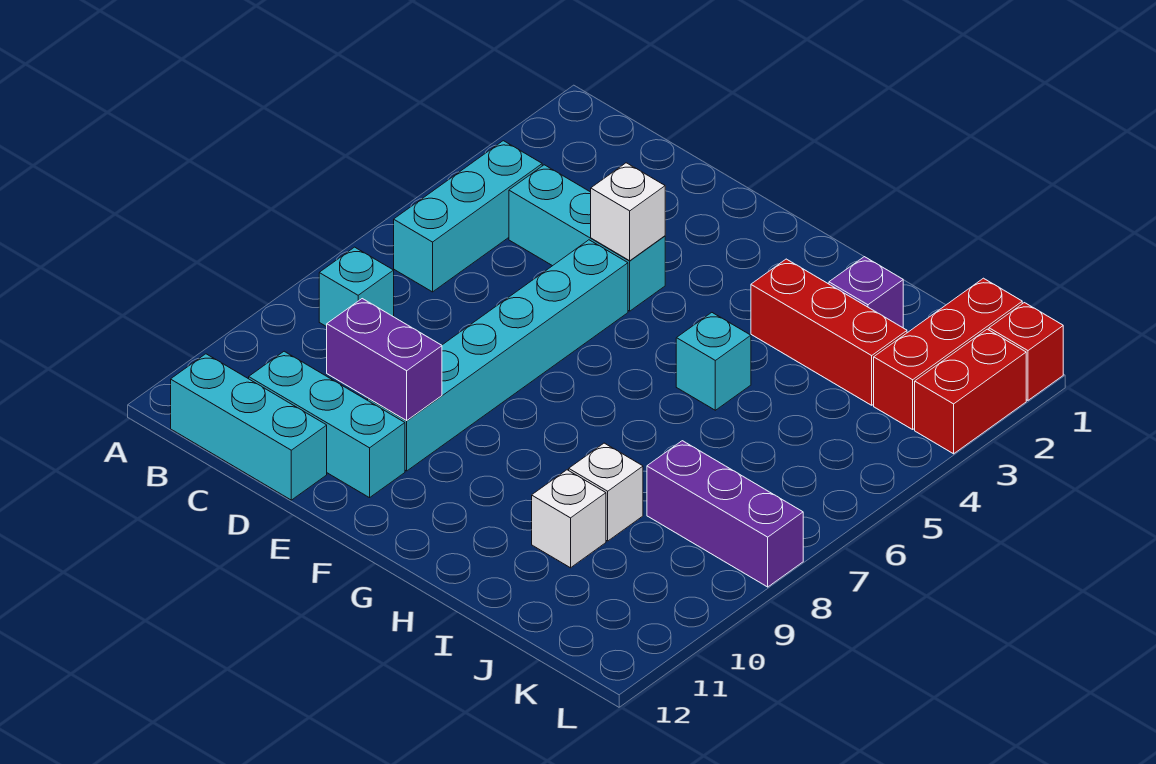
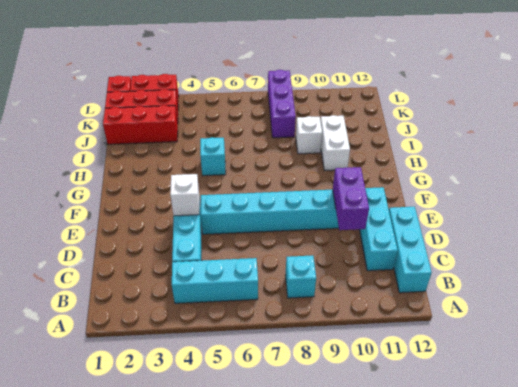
red brick H3:J3 level 1 -> red brick J1:J3 level 1
purple brick I2 level 1 -> none
white brick I10 level 1 -> white brick H10:I10 level 1

